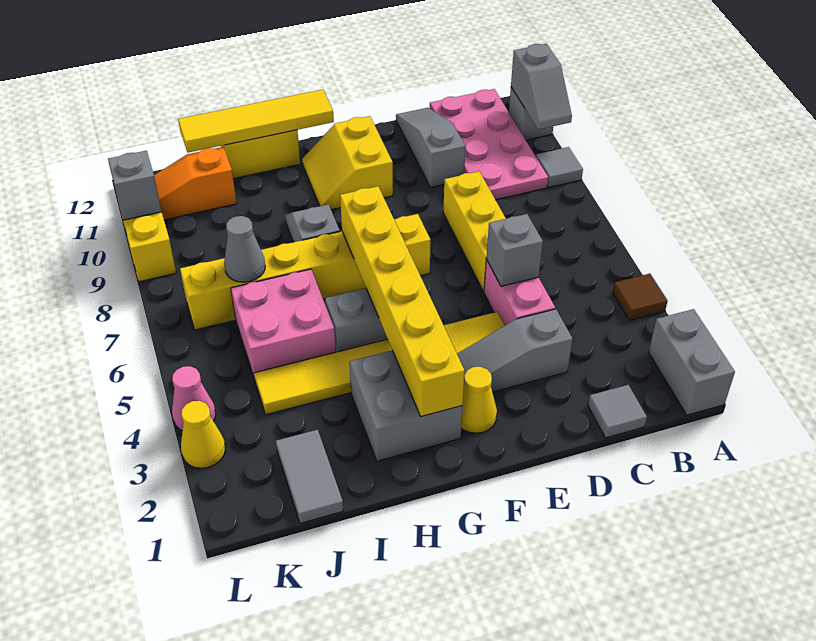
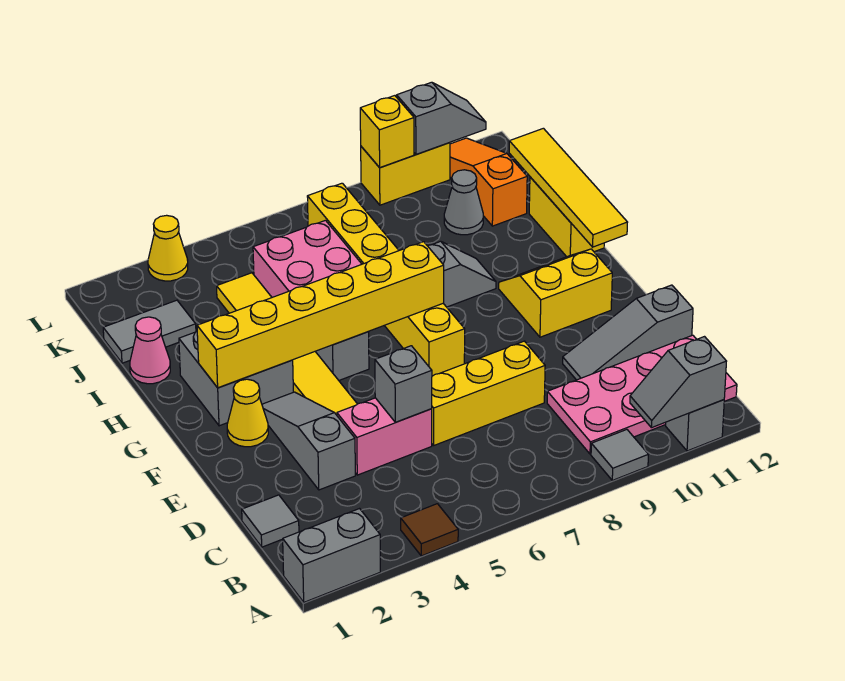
grey slope D10:D12 level 1 top 10 -> grey slope D10:D12 level 1 top 12
grey cone J7 level 2 -> grey cone J10 level 1
pink cone L4 level 1 -> pink cone I1 level 1
none -> yellow brick L9 level 2

